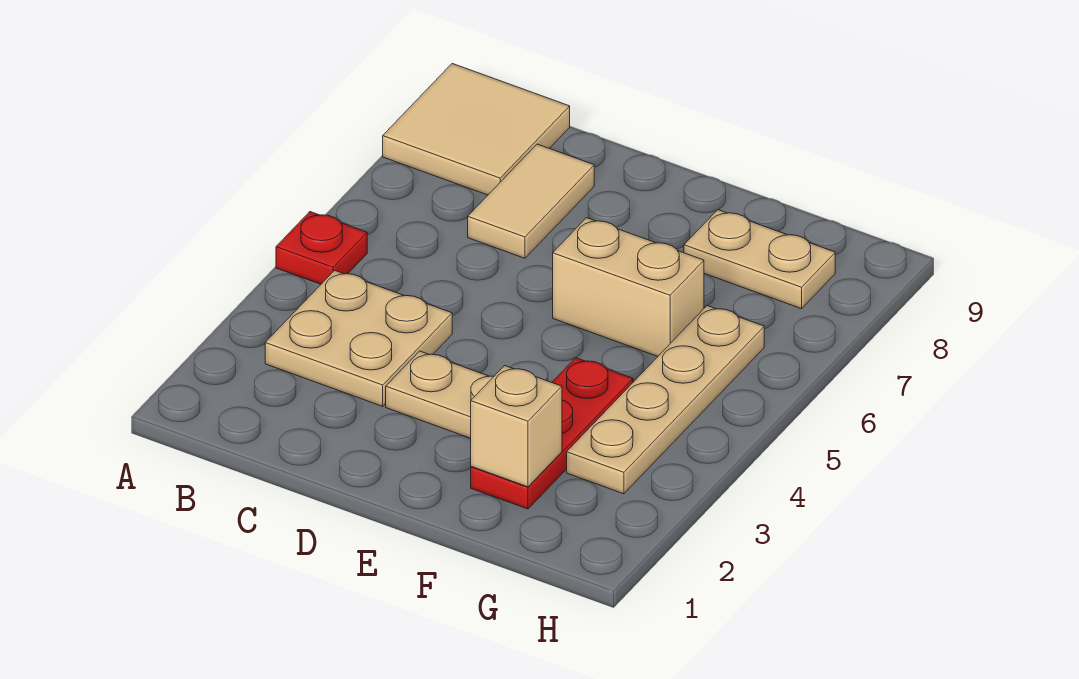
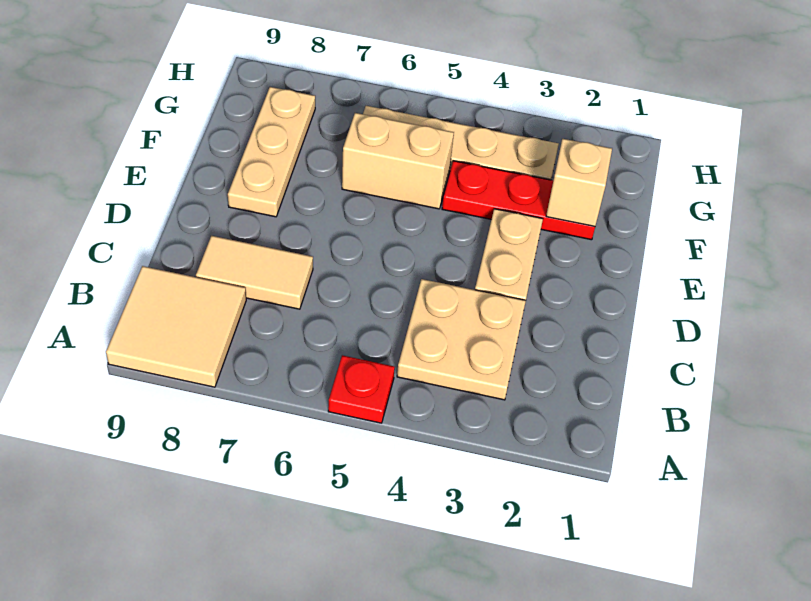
tan brick E6:F6 level 1 -> tan brick F5:F6 level 1
tan plate F8:G8 level 1 -> tan plate E8:G8 level 1

